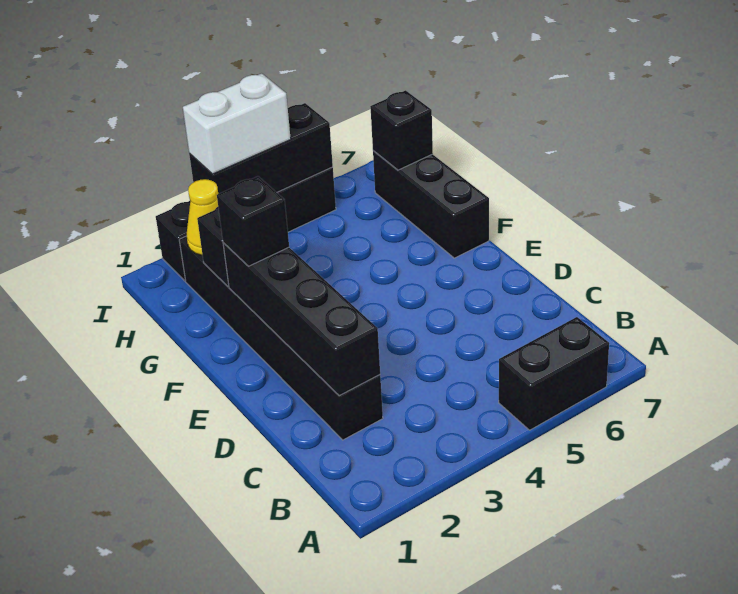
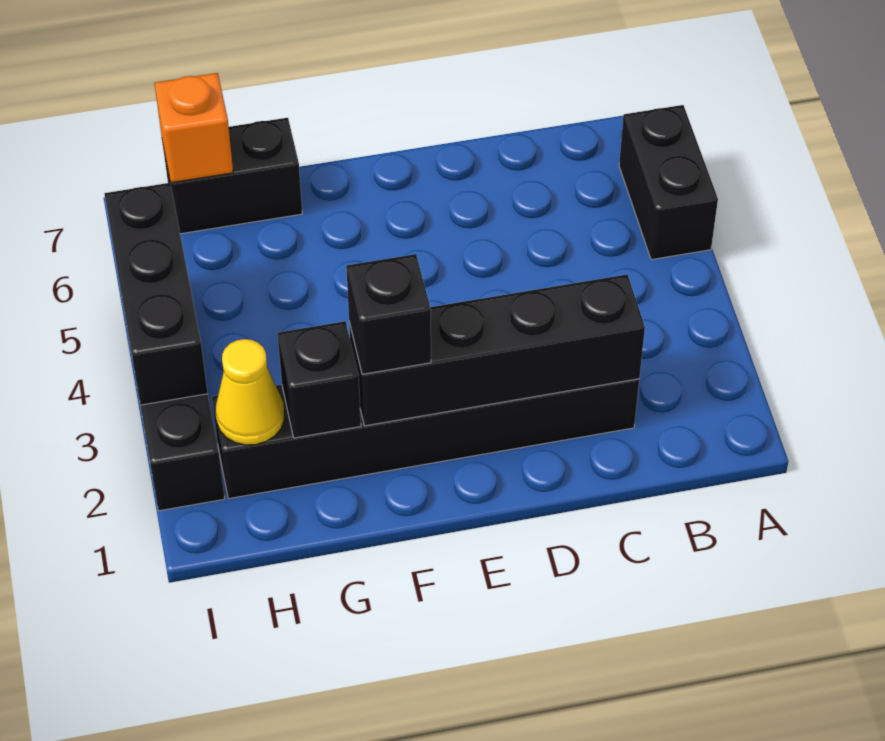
black brick F7:H7 level 1 -> black brick G7:H7 level 1
black brick H7 level 2 -> orange brick H7 level 2
white brick I3:I4 level 3 -> none

